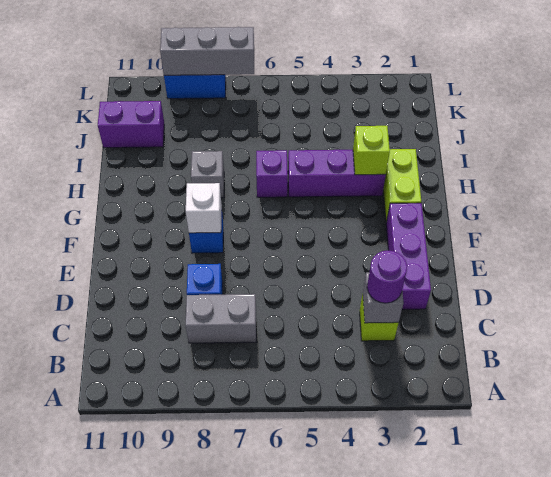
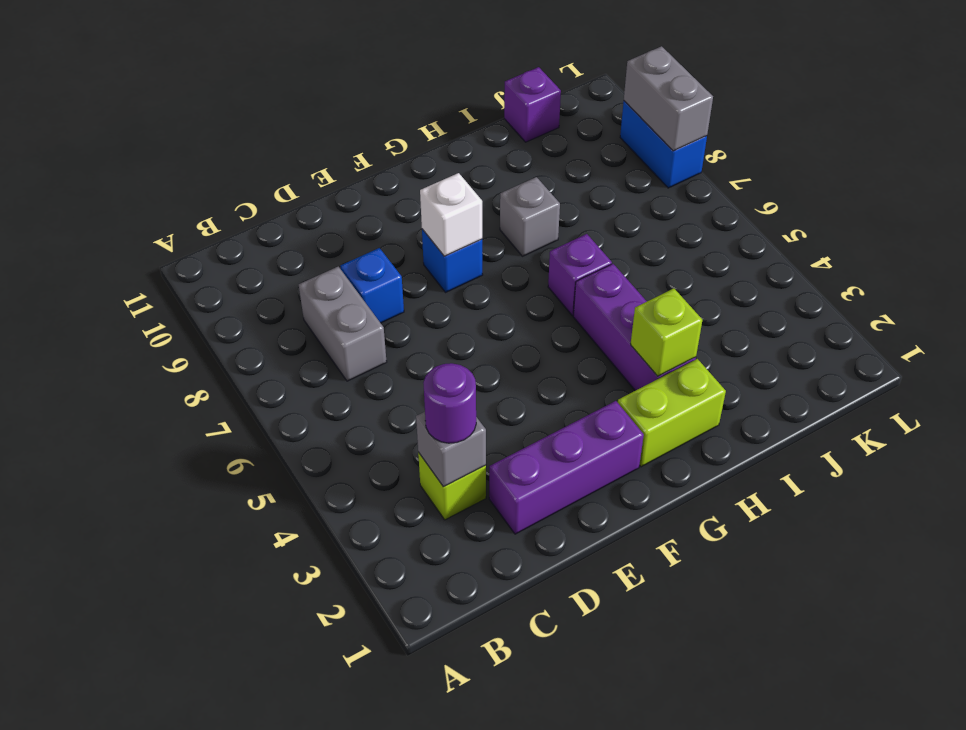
purple brick J10:J11 level 1 -> purple brick J11 level 1
grey brick L7:L9 level 2 -> grey brick L8:L9 level 2

